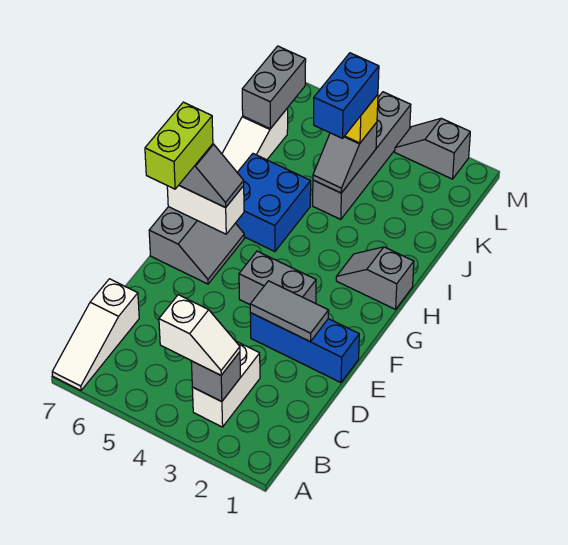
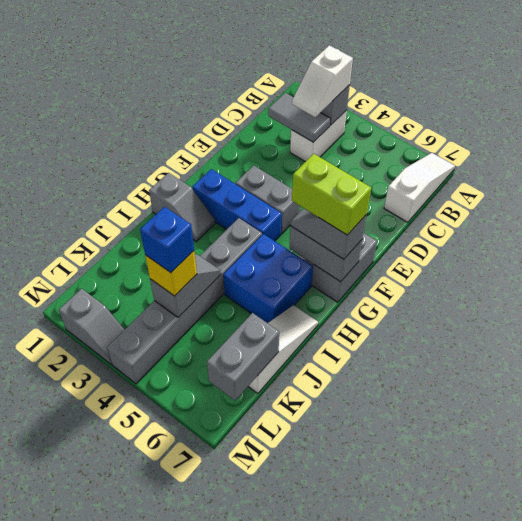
white slope B3:B4 level 3 top 4 -> white slope B3:C3 level 3 top B
blue brick E1:E3 level 1 -> blue brick G2:G4 level 1
grey tile E2:E3 level 2 -> grey tile C2:C3 level 2
lime brick F7:G7 level 4 -> lime brick G6:G7 level 4
white brick G6:G7 level 2 -> grey brick G6:G7 level 2
grey brick J4:M4 level 1 -> grey brick H4:M4 level 1
blue brick J4:K4 level 4 -> blue brick K4 level 4

